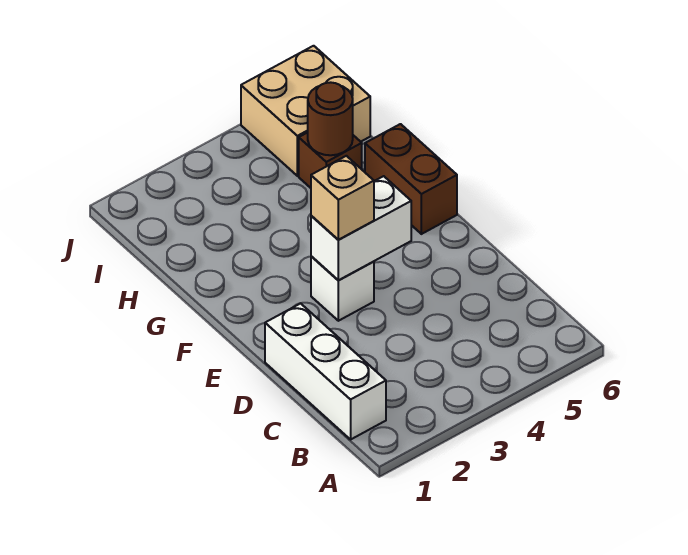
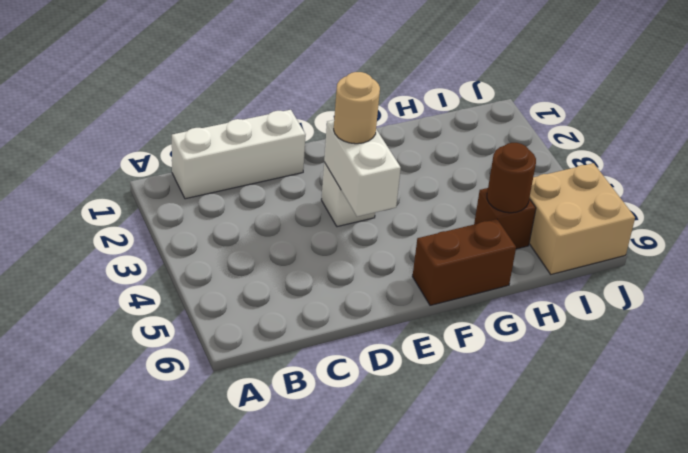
tan brick E3 level 3 -> tan round brick E3 level 3

